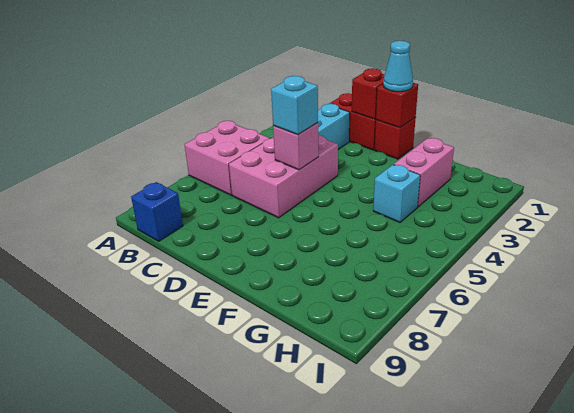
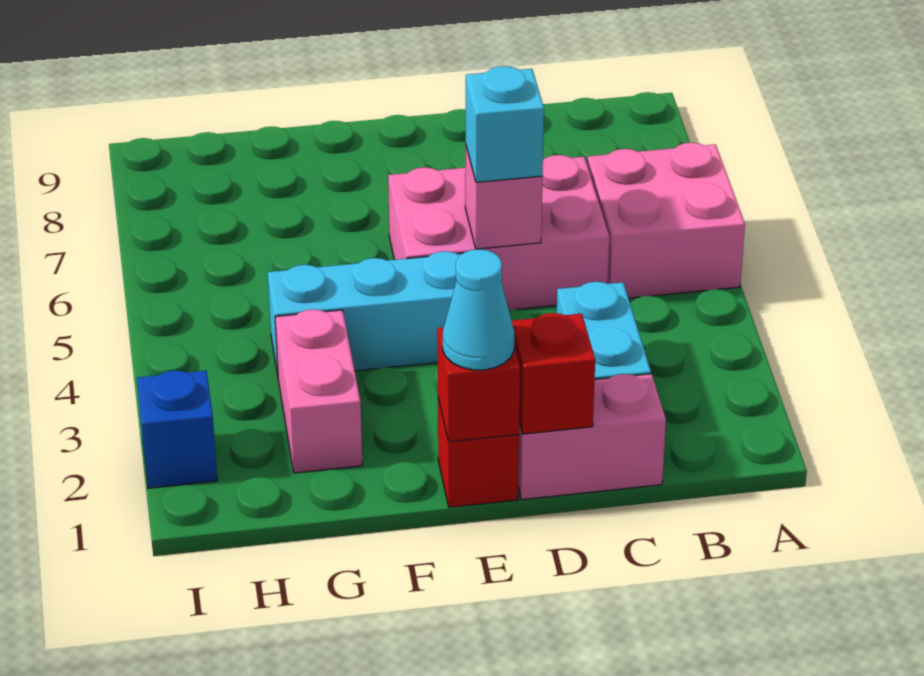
blue brick B9 level 1 -> blue brick I2 level 1
red brick C1:D1 level 1 -> pink brick C1:D1 level 1
pink brick C4:D6 level 1 -> pink brick C5:E6 level 1
cyan brick G4 level 1 -> cyan brick E4:G4 level 1

